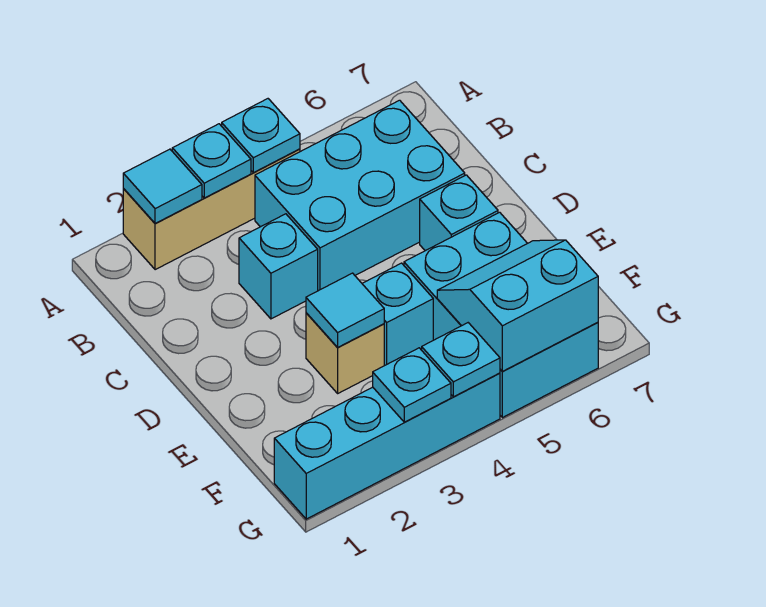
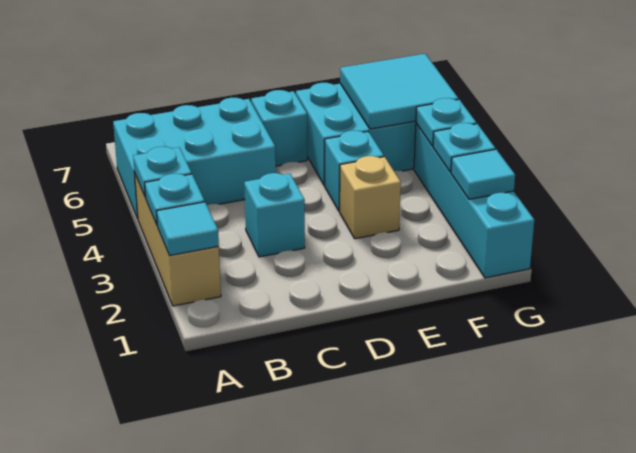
cyan brick B4:C6 level 1 -> cyan brick A5:C6 level 1
cyan tile E3 level 2 -> cyan tile G2 level 2
cyan slope F5:G6 level 2 top G -> cyan tile F5:G6 level 2

